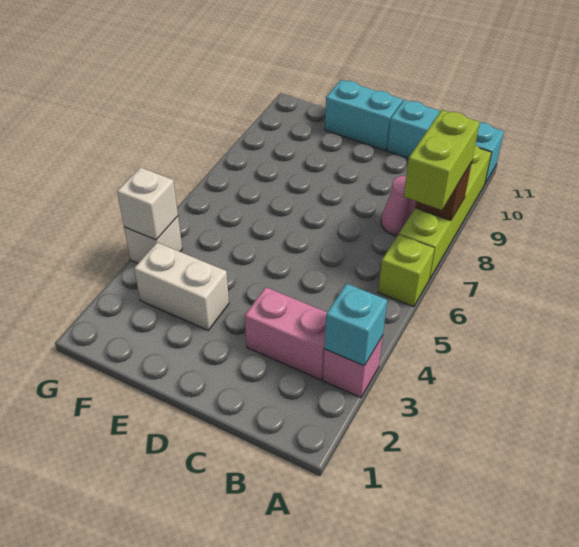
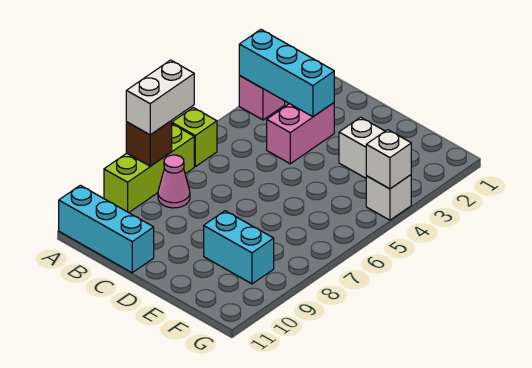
cyan brick A3 level 2 -> cyan brick A3:C3 level 2
lime brick A7:A10 level 1 -> lime brick A7:A9 level 1
lime brick A7:A8 level 3 -> white brick A7:A8 level 3
pink brick B3:C3 level 1 -> pink brick C3:C4 level 1
cyan brick D11:E11 level 1 -> cyan brick E9:F9 level 1

